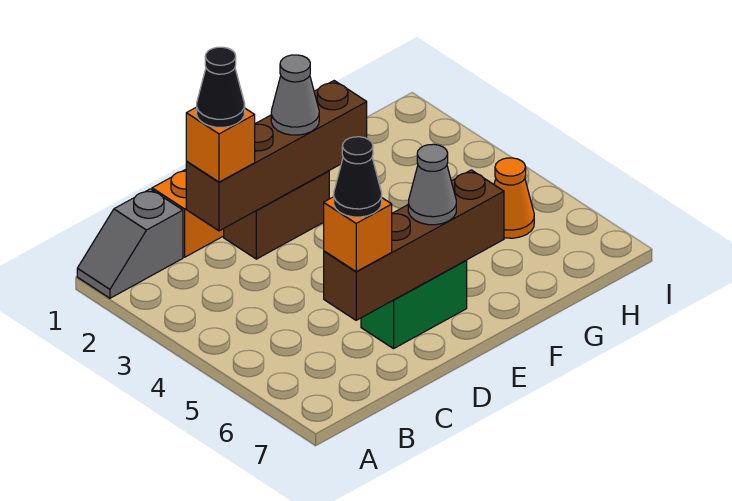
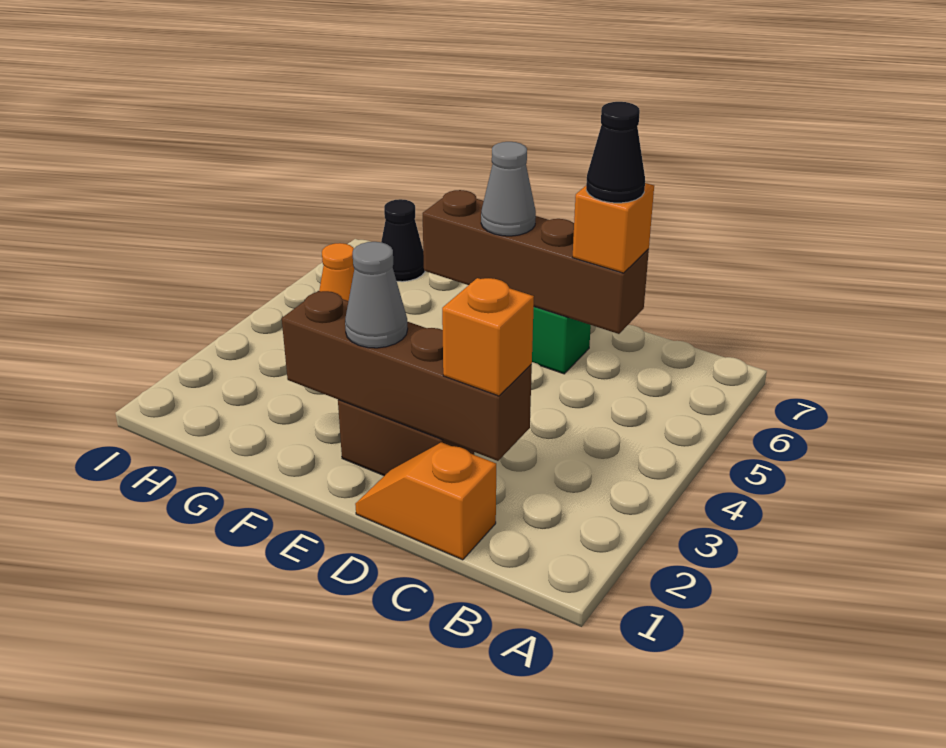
grey slope A1:B1 level 1 top B -> none
black cone C2 level 4 -> black cone H7 level 1

